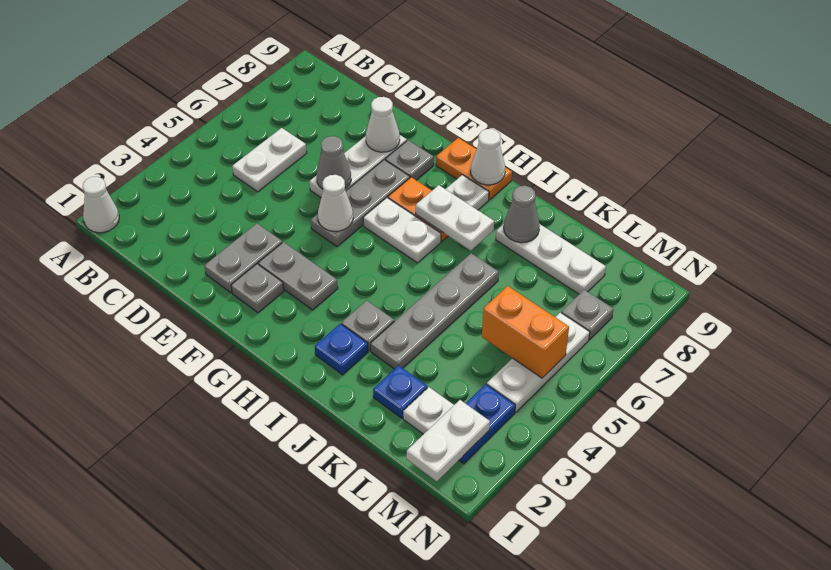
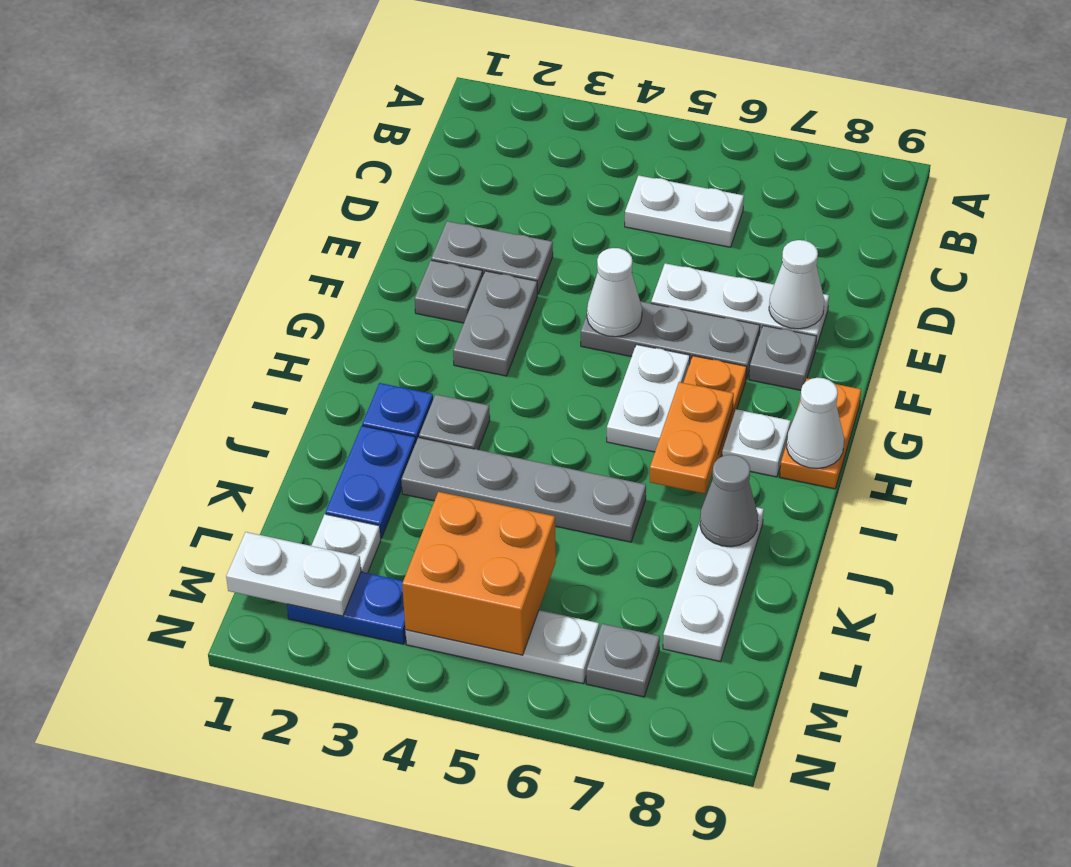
white cone A1 level 1 -> none
grey cone E6 level 2 -> none
white plate H7:I7 level 2 -> orange plate H7:I7 level 2
blue plate K2 level 1 -> blue plate J2:K2 level 1
orange brick L5:M5 level 2 -> orange brick L4:M5 level 2

